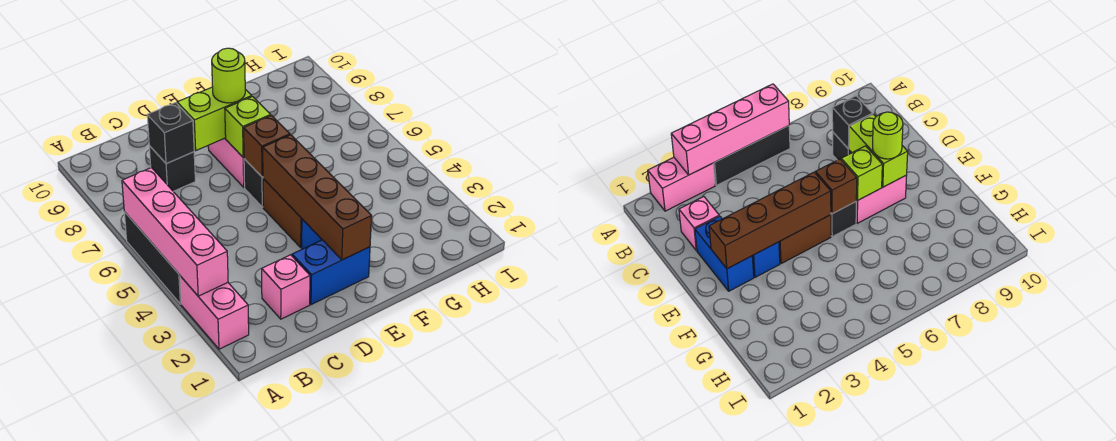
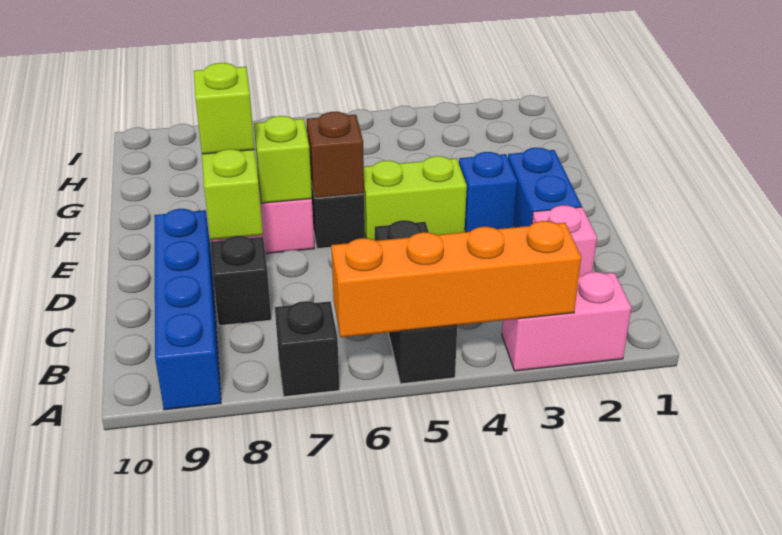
pink brick A3:A6 level 2 -> orange brick A3:A6 level 2
black brick A4:A6 level 1 -> black brick A5:C5 level 1
none -> blue brick A9:D9 level 1
black brick C8 level 2 -> black brick A7 level 1
brown brick E2:E5 level 2 -> none
brown brick E4:E5 level 1 -> lime brick E4:E5 level 1
lime round brick E8 level 3 -> lime brick E8 level 3

